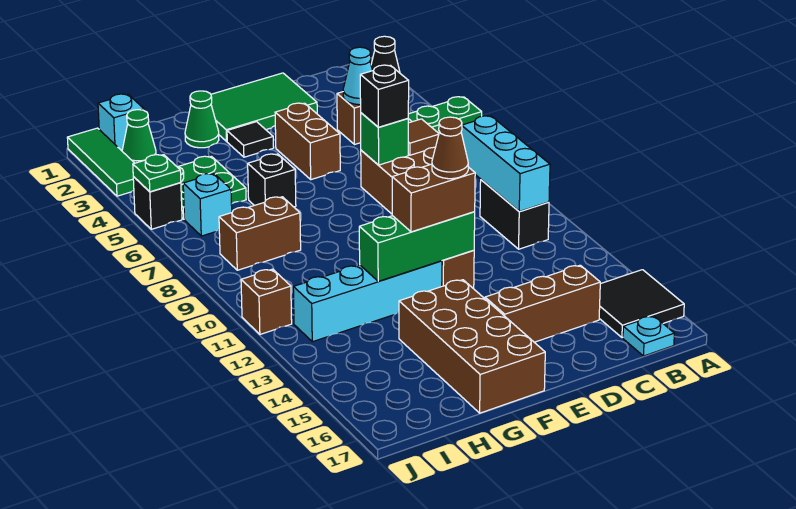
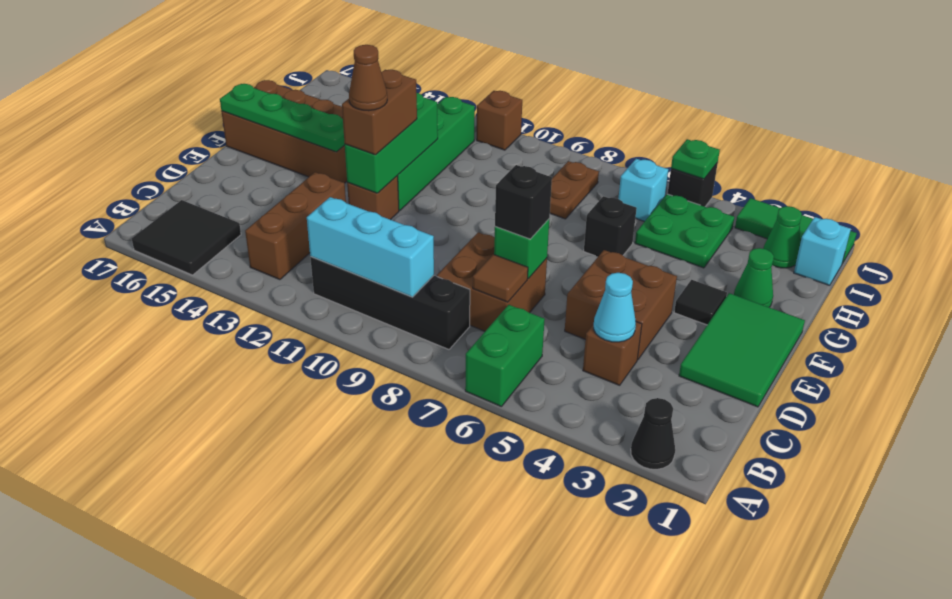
black brick B10:B11 level 1 -> black brick B8:B11 level 1
cyan plate B17 level 1 -> none
brown brick C15:E15 level 1 -> brown brick B13:D13 level 1
brown brick E4:E5 level 1 -> brown brick D4:E5 level 1
cyan brick F12:I12 level 1 -> green brick F12:I12 level 1
none -> green plate F14:F17 level 2
brown brick H8:I8 level 1 -> brown plate H8:I8 level 1

